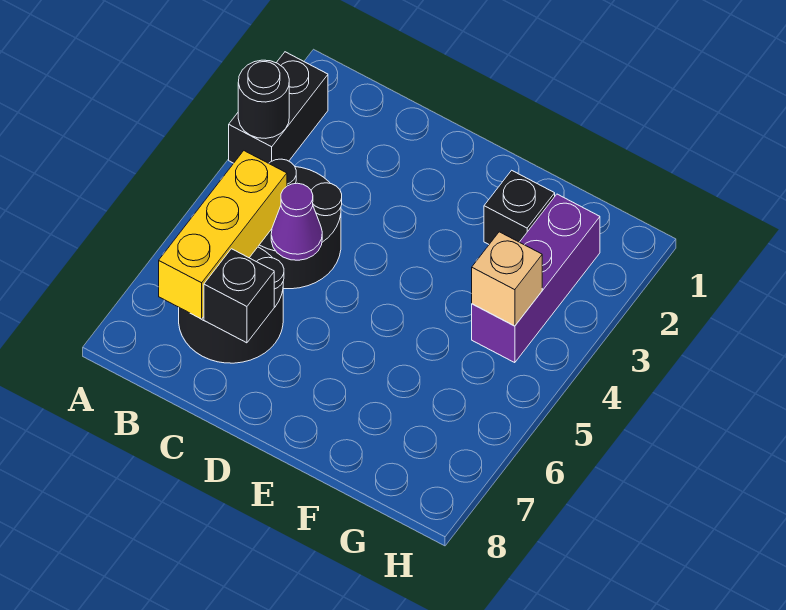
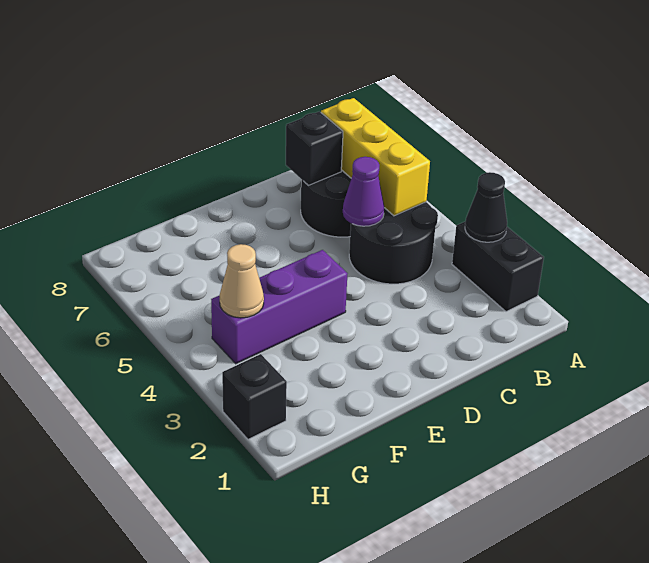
black round brick A3 level 2 -> black cone A3 level 2
black brick F2 level 1 -> black brick H2 level 1
purple brick G2:G4 level 1 -> purple brick E4:G4 level 1
tan brick G4 level 2 -> tan cone G4 level 2

